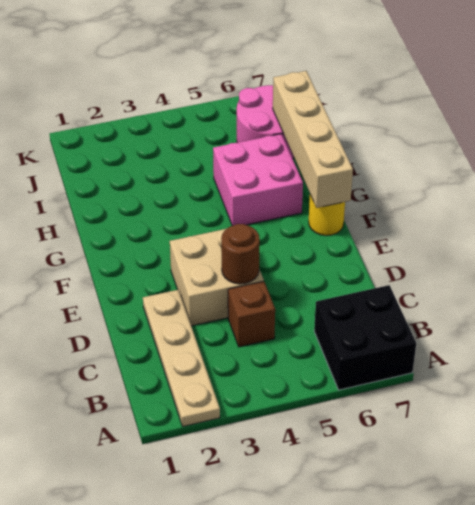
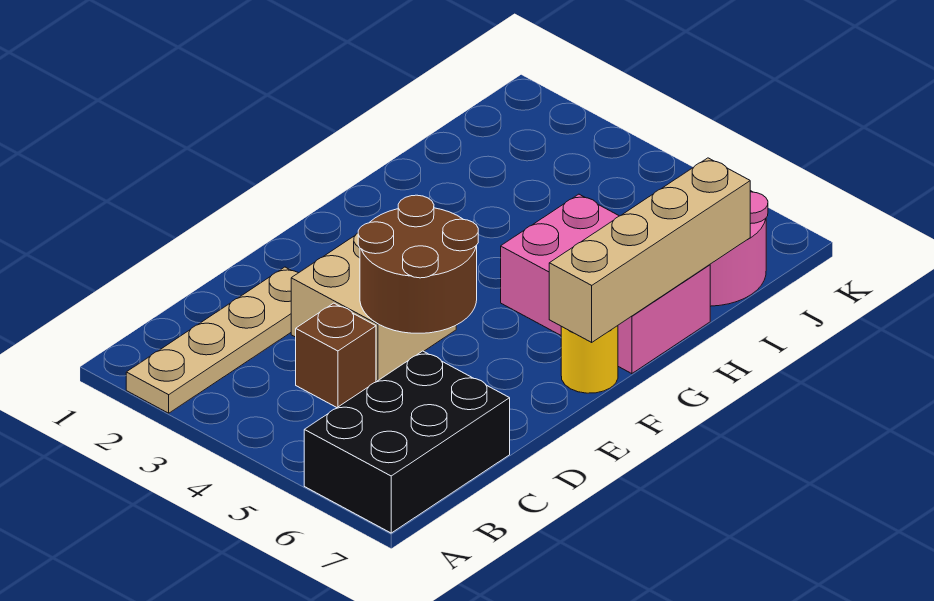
black brick A6:B7 level 1 -> black brick A6:C7 level 1
brown round brick D4 level 2 -> brown round brick D4:E5 level 2
pink brick G5:H6 level 1 -> pink brick G5:H7 level 1

